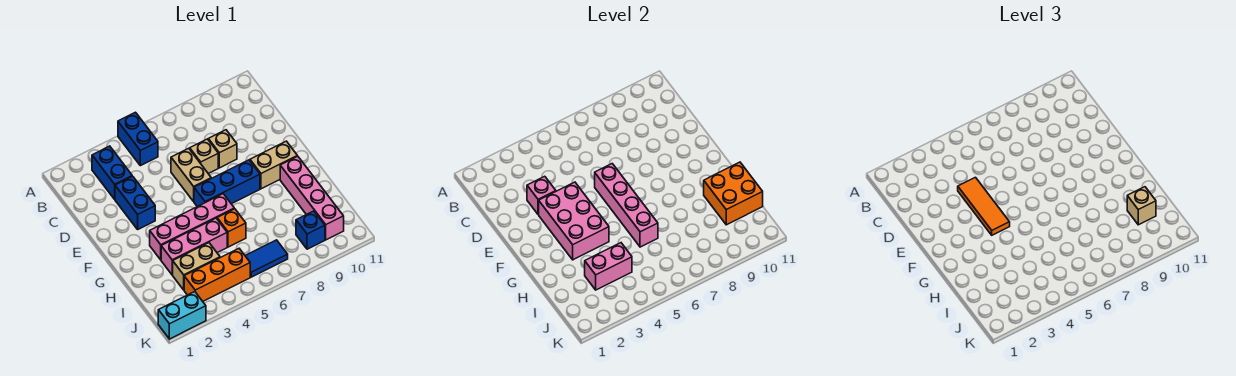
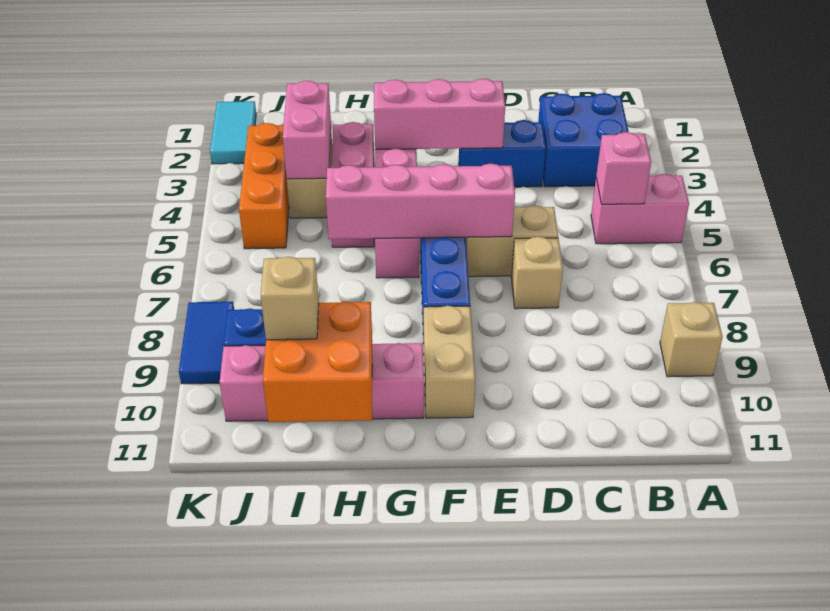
blue brick A5:B5 level 1 -> pink brick A5:B5 level 1
blue brick B3:C3 level 1 -> blue brick B2:C3 level 1
pink brick D3 level 2 -> pink brick B5 level 2
orange tile D4:F4 level 3 -> none
tan brick D8 level 1 -> tan brick A9 level 1
pink brick E3:G4 level 2 -> pink brick E3:G3 level 2
orange brick H6 level 1 -> none
blue tile J6:J7 level 1 -> blue tile K8:K9 level 1
cyan brick K1:K2 level 1 -> cyan tile K1:K2 level 1

